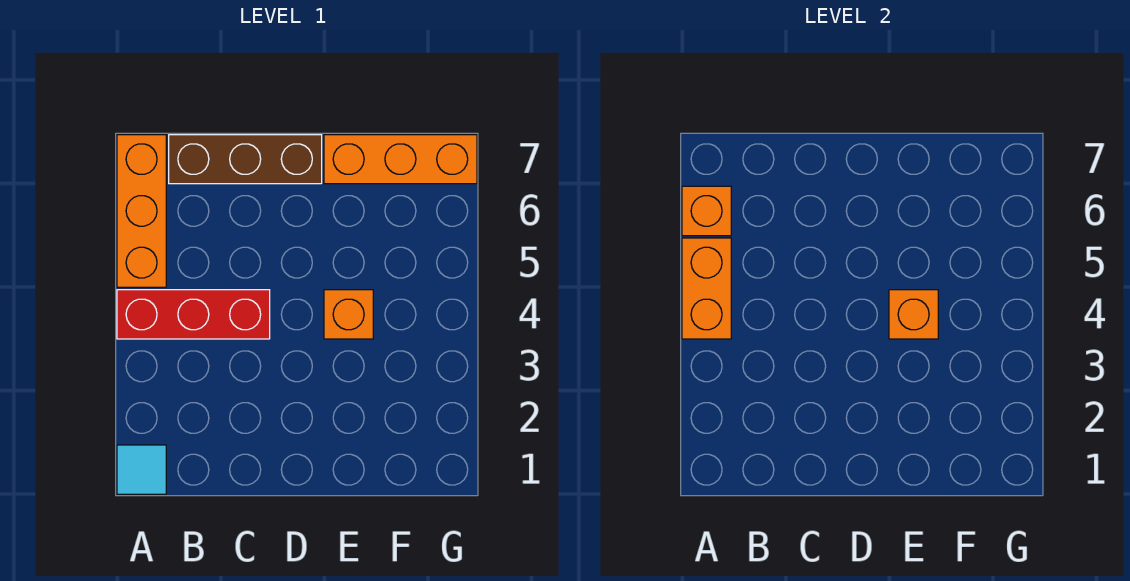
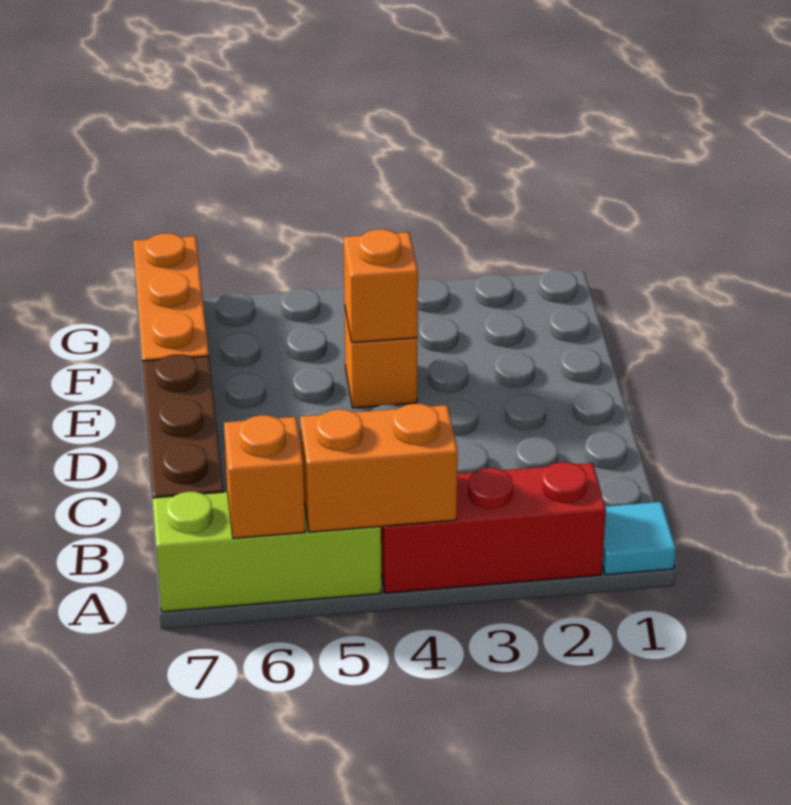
red brick A4:C4 level 1 -> red brick A2:A4 level 1
orange brick A5:A7 level 1 -> lime brick A5:A7 level 1

